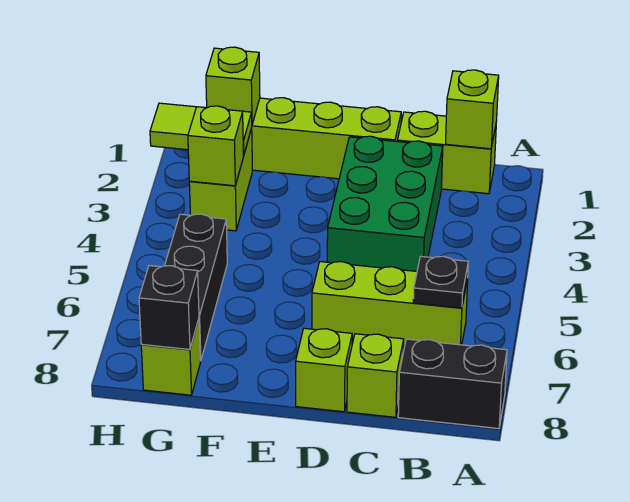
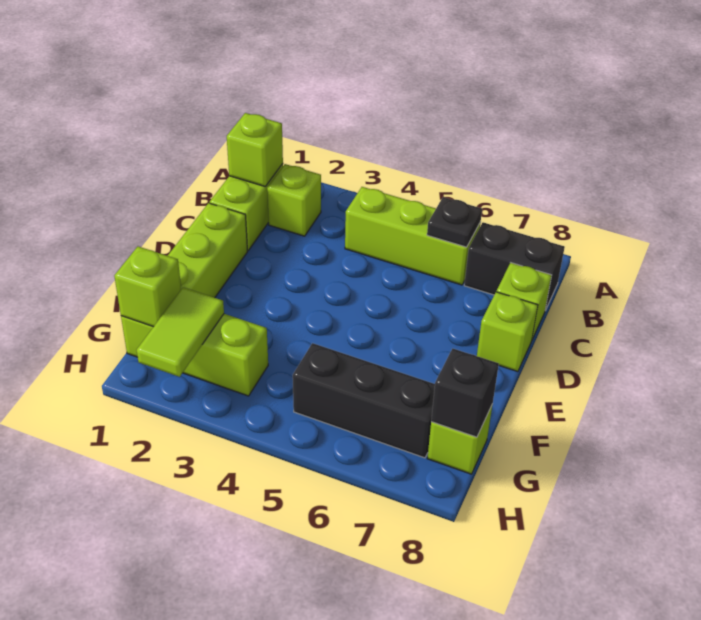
black brick A8:B8 level 1 -> black brick B7:B8 level 1
lime brick B6:D6 level 1 -> lime brick B4:B6 level 1
green brick C2:D4 level 1 -> none
lime brick G3 level 2 -> lime brick B2 level 1

